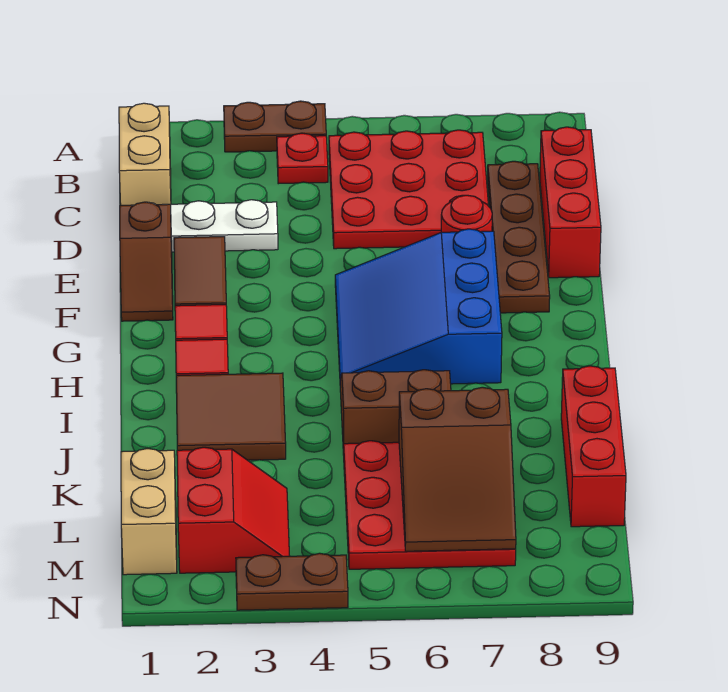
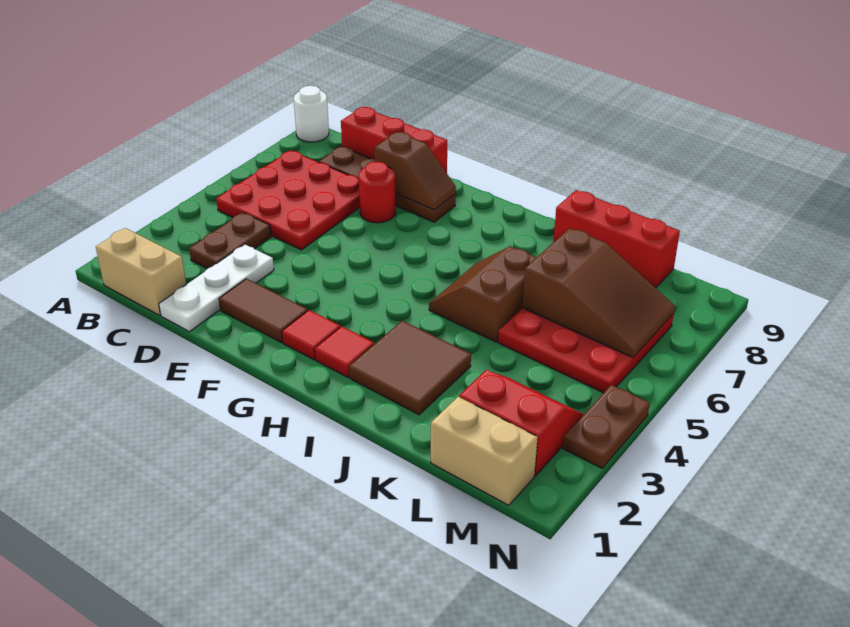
brown plate A3:A4 level 1 -> brown plate C3:C4 level 1
none -> white round brick A9 level 1
red plate B4 level 1 -> none
brown slope E1:F1 level 1 top E -> brown slope E8:F8 level 2 top E
blue slope F5:H7 level 1 top 7 -> none

